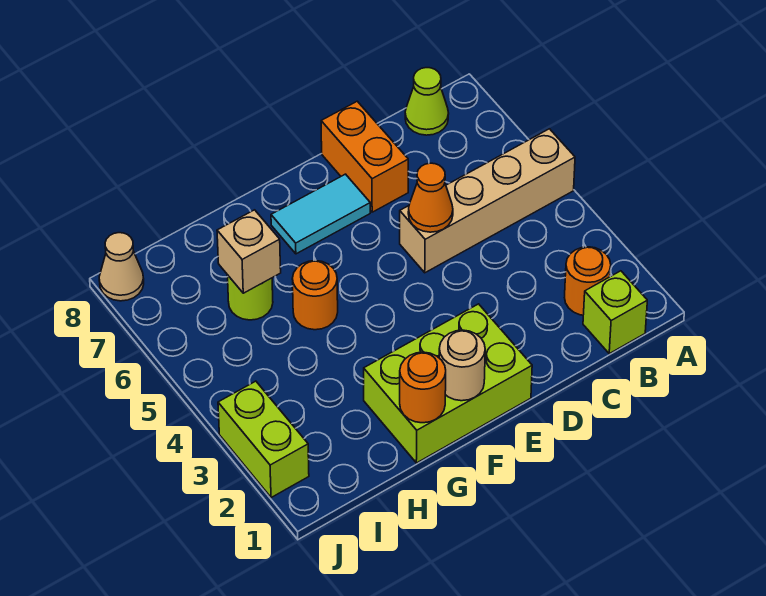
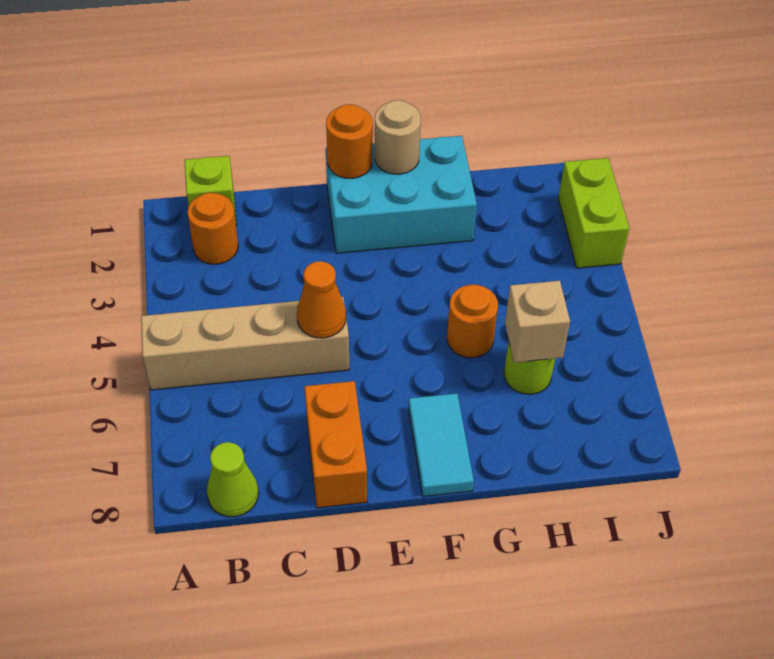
lime brick E1:G2 level 1 -> cyan brick E1:G2 level 1
cyan tile E7:F7 level 1 -> cyan tile F7:F8 level 1
orange round brick G1 level 2 -> orange round brick E1 level 2
tan cone J8 level 1 -> none

